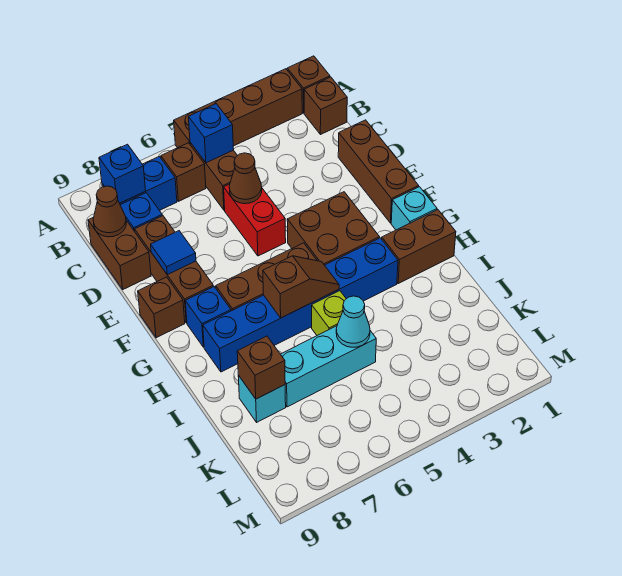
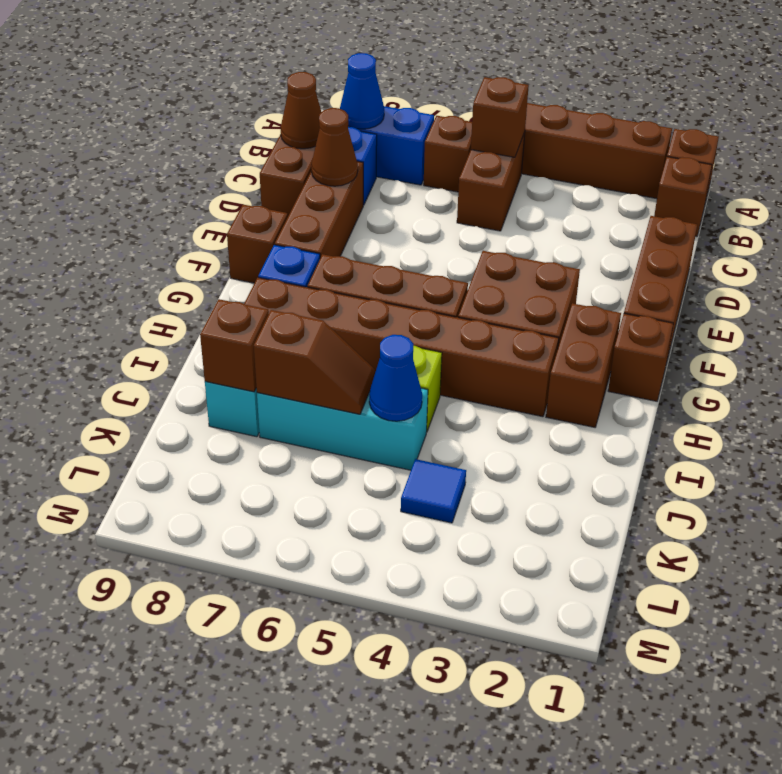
blue brick B5 level 2 -> brown brick B5 level 2
blue brick B8 level 2 -> blue cone B8 level 2
red brick D5:E5 level 1 -> none
brown cone D5 level 2 -> brown cone D8 level 2
blue tile E8 level 2 -> blue tile K4 level 1
cyan brick G1 level 1 -> brown brick G1 level 1
brown brick H1:H2 level 1 -> brown brick G2:H2 level 1
blue brick H3:H8 level 1 -> brown brick H3:H8 level 1
brown slope H5:H6 level 2 top 6 -> brown slope J6:J7 level 2 top 7
cyan cone J5 level 2 -> blue cone J5 level 2

